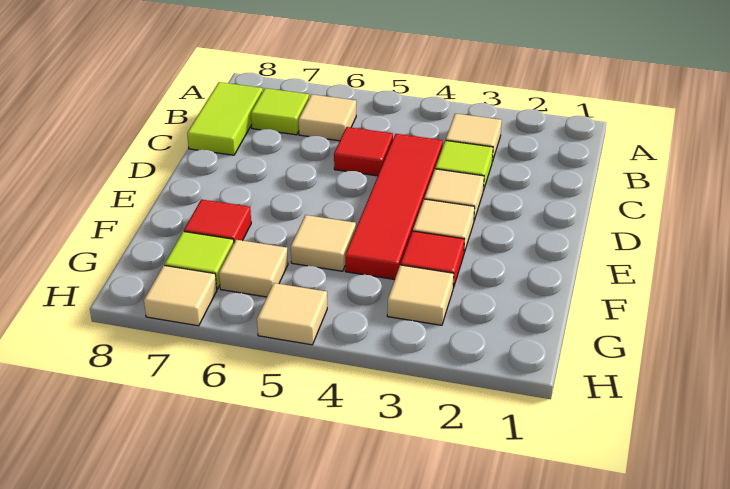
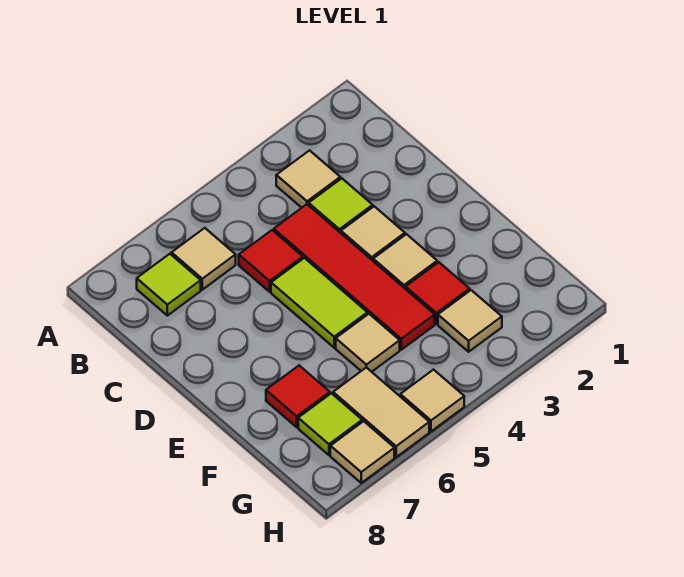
lime tile B8:C8 level 1 -> lime tile D5:E5 level 1
tan tile G6 level 1 -> tan tile G6:H6 level 1

